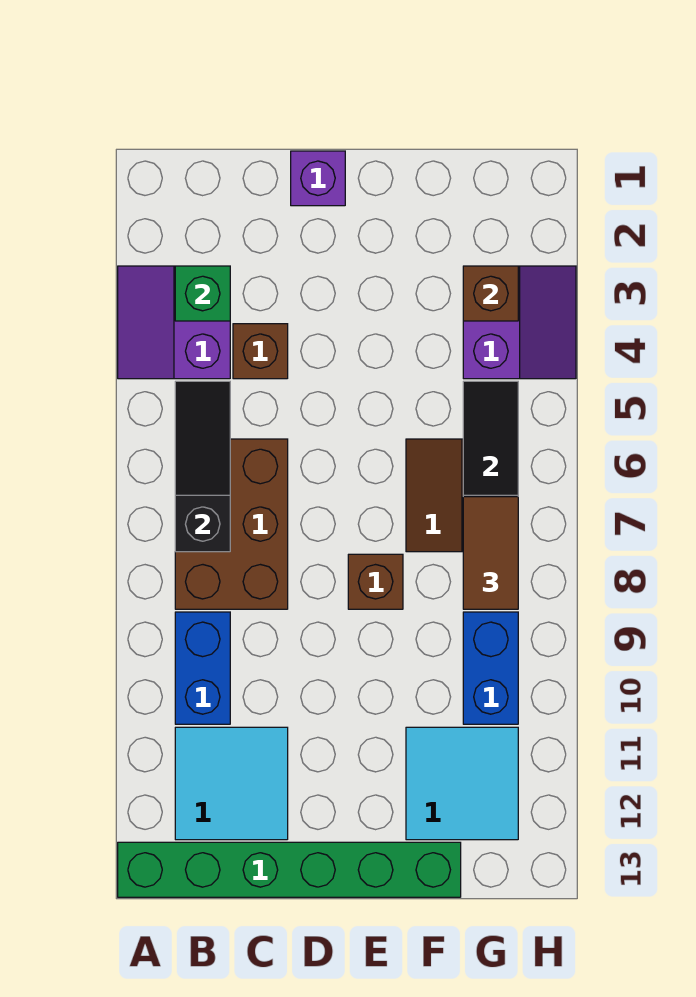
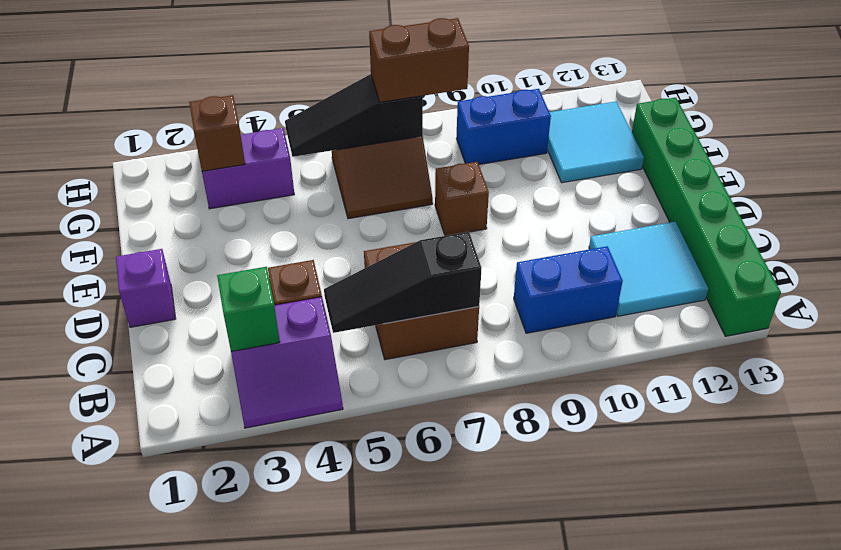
brown brick B6:C8 level 1 -> brown brick B6:C7 level 1
brown tile G7:G8 level 3 -> brown brick G7:G8 level 3

